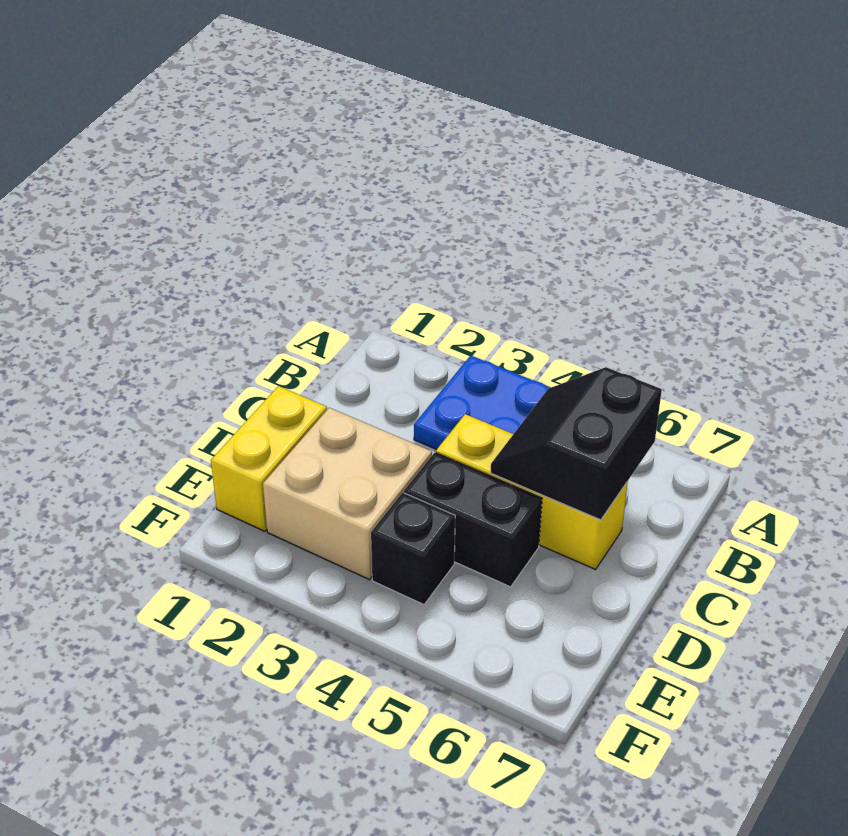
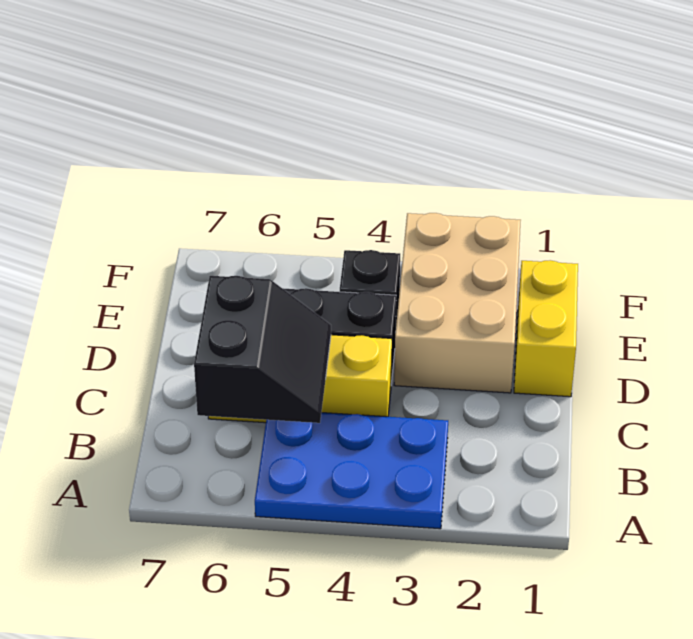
tan brick D2:E3 level 1 -> tan brick D2:F3 level 1

